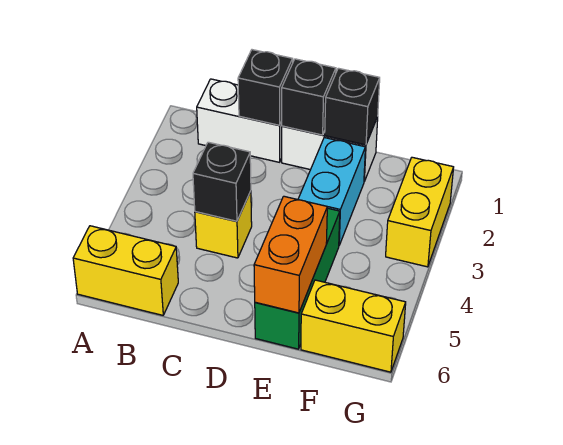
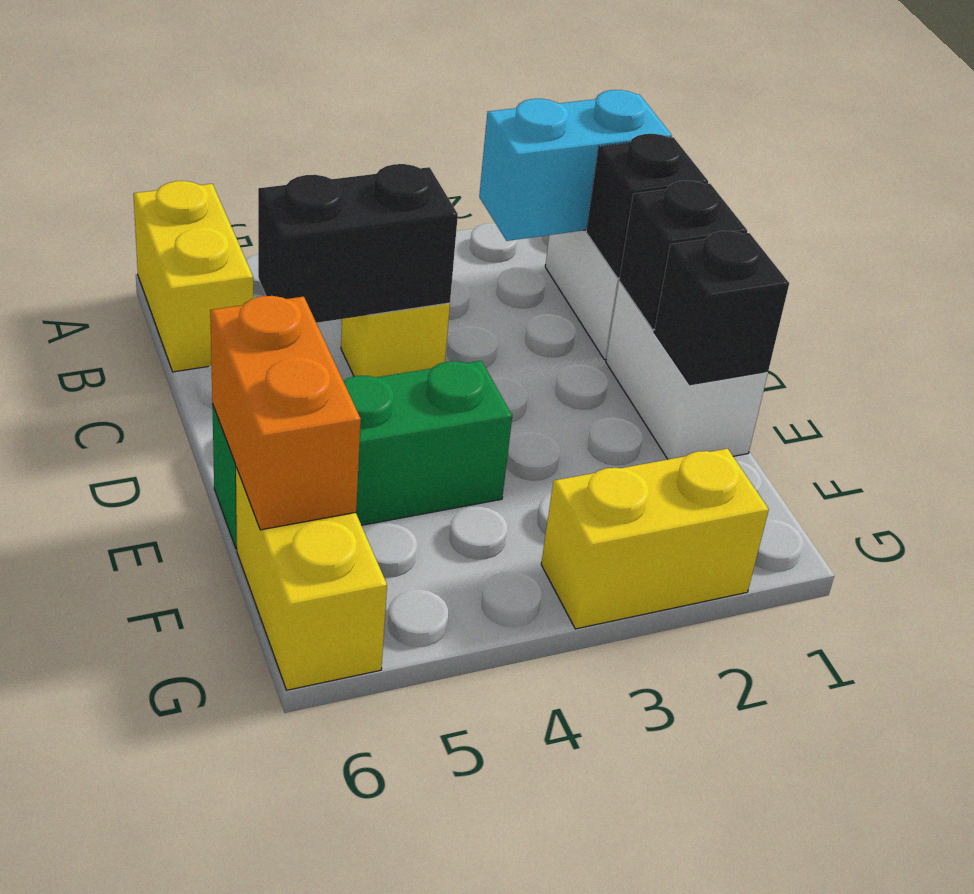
black brick C4 level 2 -> black brick C4:C5 level 2
cyan brick E2:E3 level 1 -> cyan brick B1:B2 level 2
orange brick E5:E6 level 2 -> orange brick E6:F6 level 2

